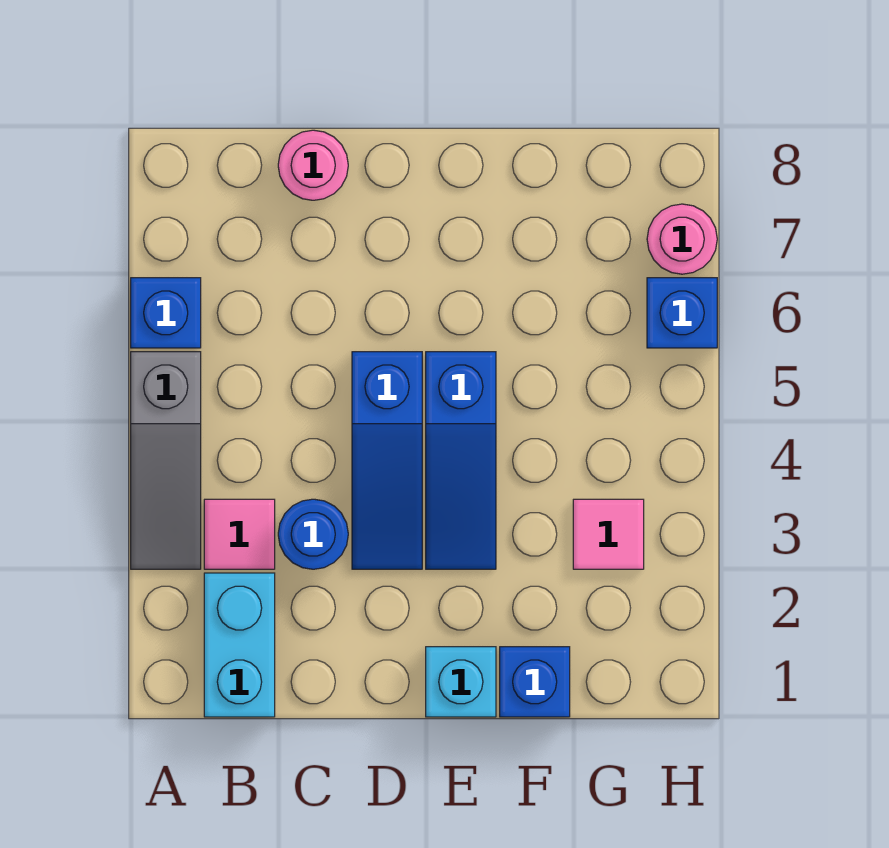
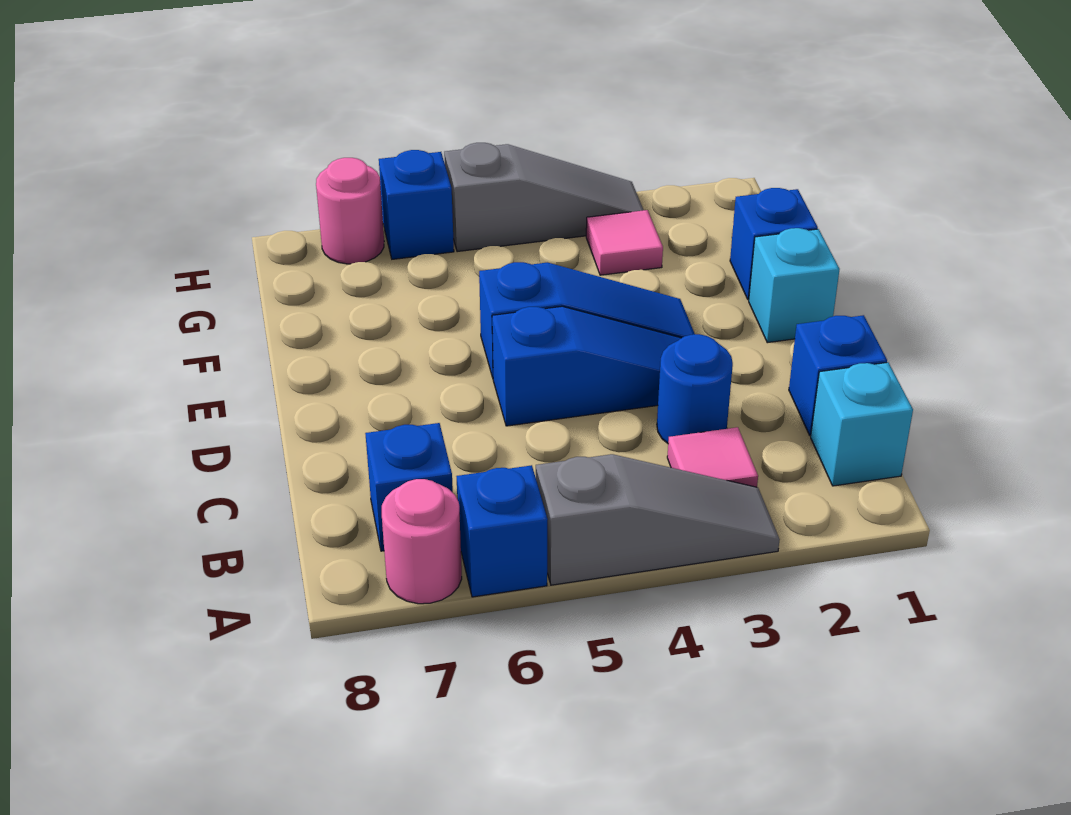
cyan brick B1:B2 level 1 -> cyan brick B1 level 1
none -> blue brick B7 level 1
none -> blue brick C1 level 1
pink round brick C8 level 1 -> pink round brick A7 level 1
none -> grey slope H3:H5 level 1 top 5

